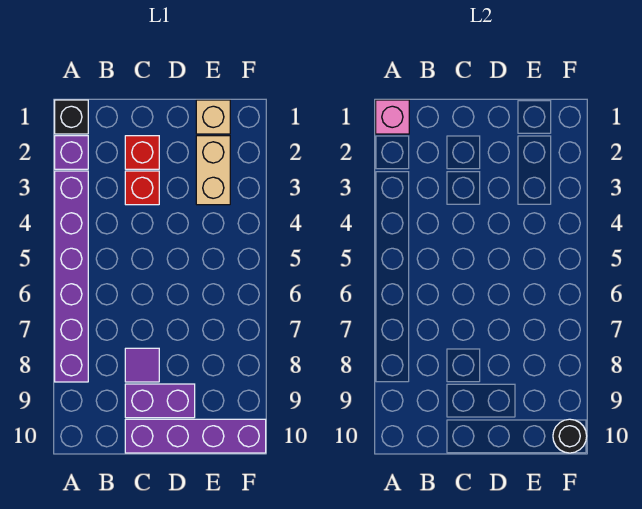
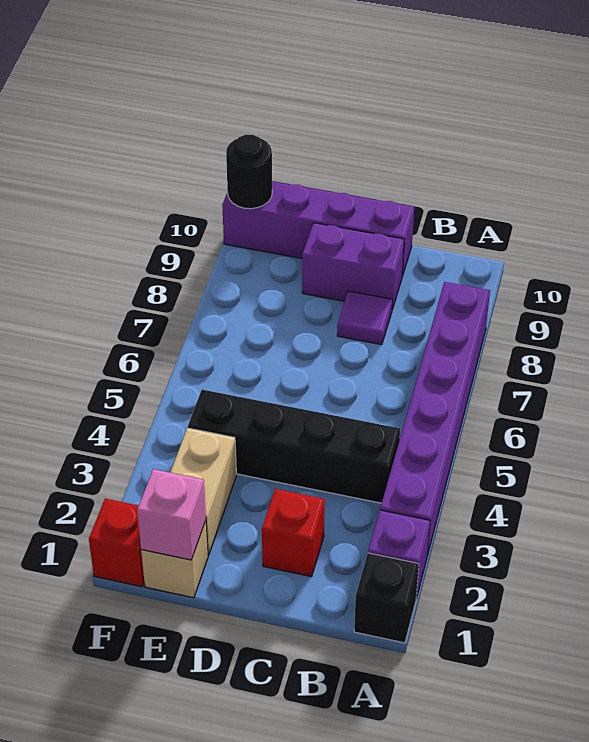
pink brick A1 level 2 -> pink brick E1 level 2
none -> black brick B4:E4 level 1
red brick C3 level 1 -> red brick F1 level 1

